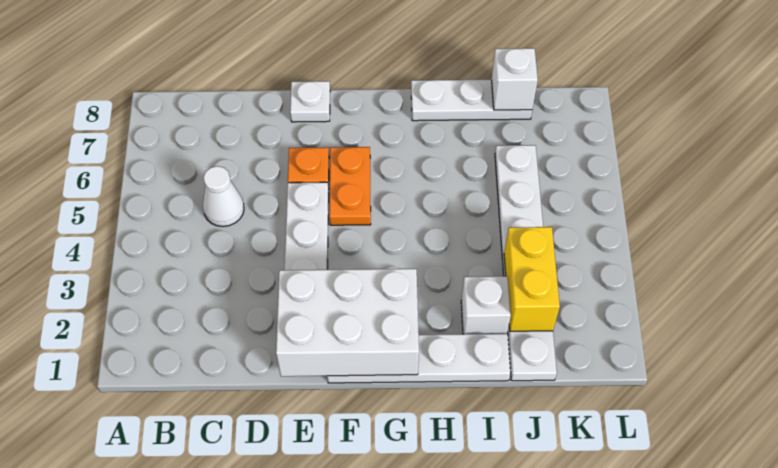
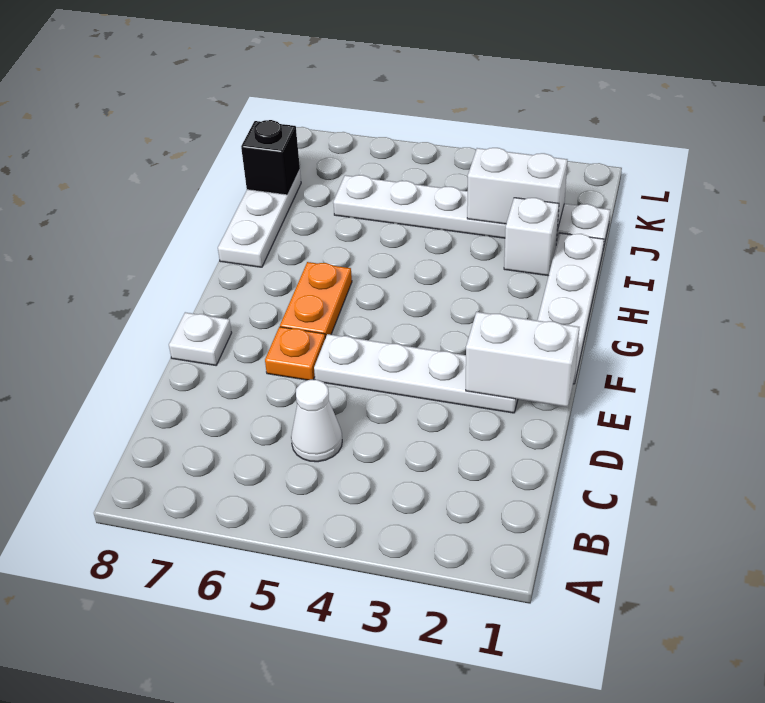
white brick E1:G2 level 2 -> white brick E1:E2 level 2
orange plate F5:F6 level 1 -> orange plate F6:G6 level 1
yellow brick J2:J3 level 2 -> white brick J2:J3 level 2
white brick J8 level 2 -> black brick J8 level 2

